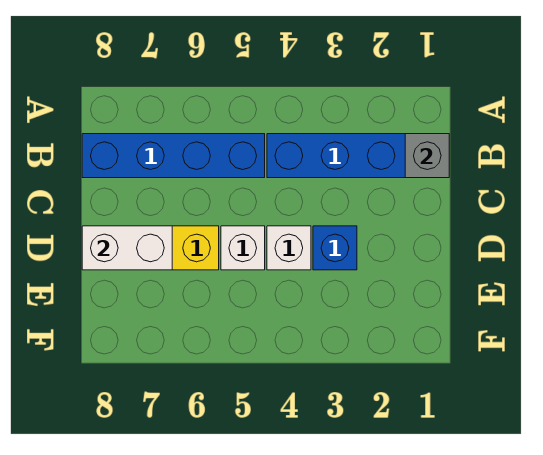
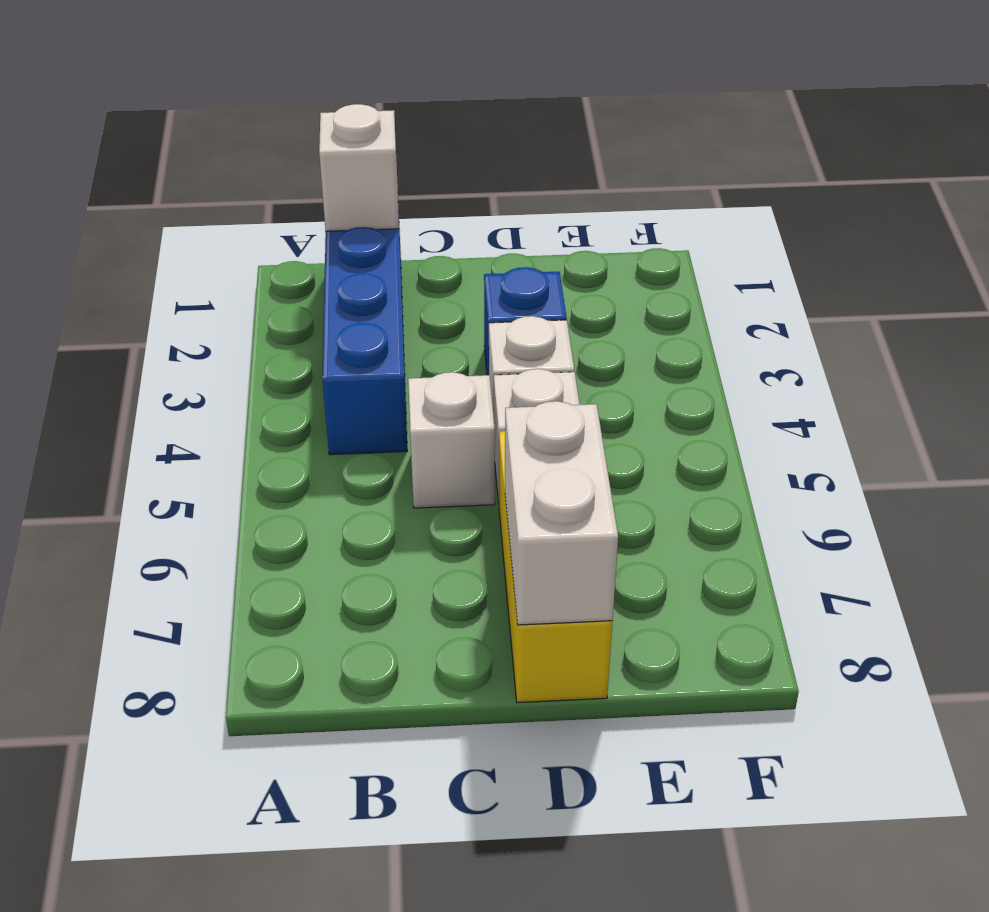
grey brick B1 level 2 -> white brick B1 level 2
blue brick B5:B8 level 1 -> none
none -> white brick C5 level 1

